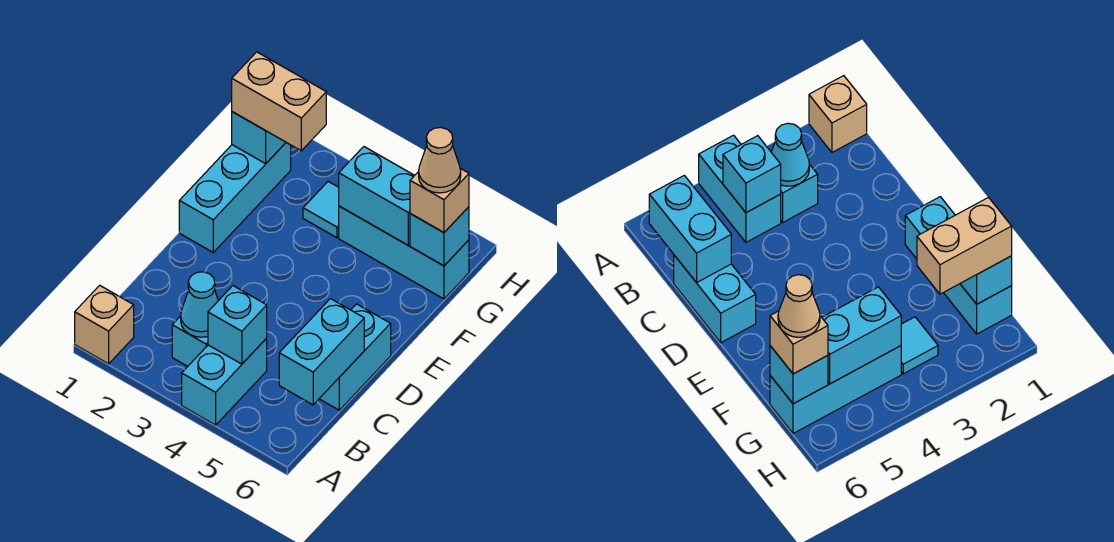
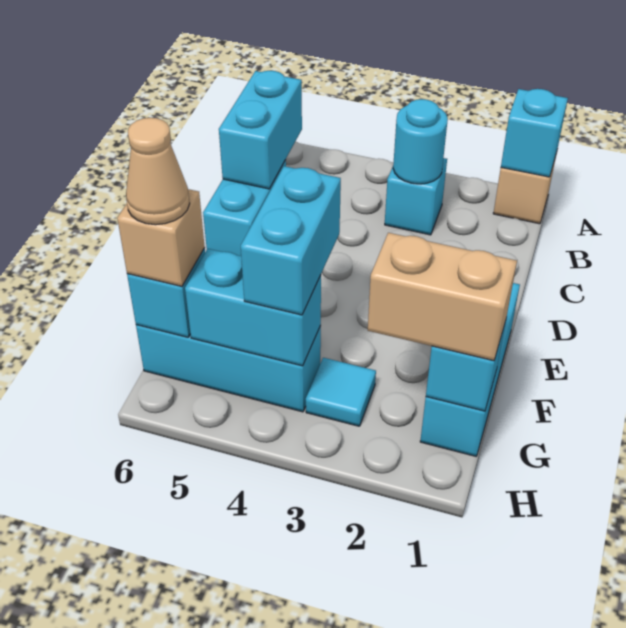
cyan brick A4:B4 level 1 -> cyan brick F4:G4 level 3
cyan cone B3 level 2 -> cyan round brick B3 level 2
cyan brick B4 level 2 -> cyan brick A1 level 2

